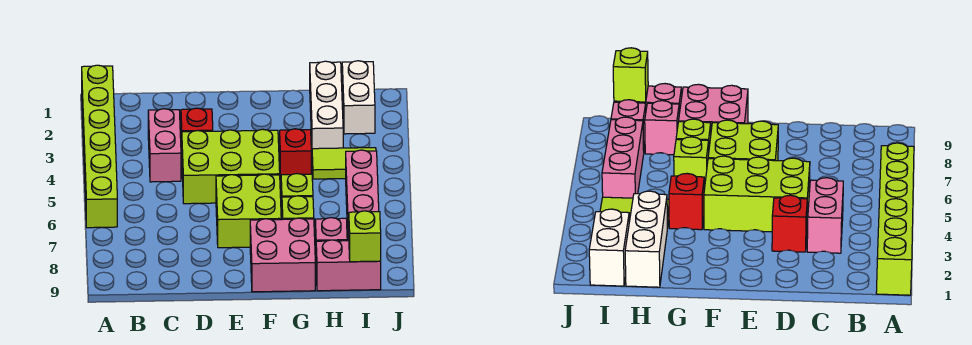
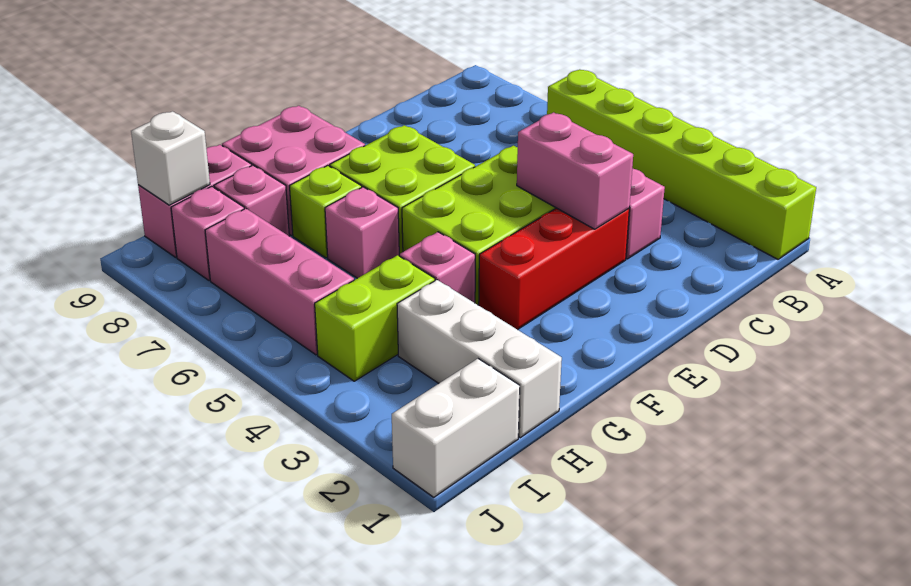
red brick D3 level 1 -> red brick D3:F3 level 1
none -> pink brick D3:D4 level 2
red brick G4 level 1 -> pink brick G4 level 1
lime brick G6 level 1 -> pink brick G6 level 1
lime tile H4:I4 level 1 -> lime brick H4:I4 level 1
white brick I1:I2 level 1 -> white brick I1:J1 level 1
lime brick I9 level 2 -> white brick I9 level 2

